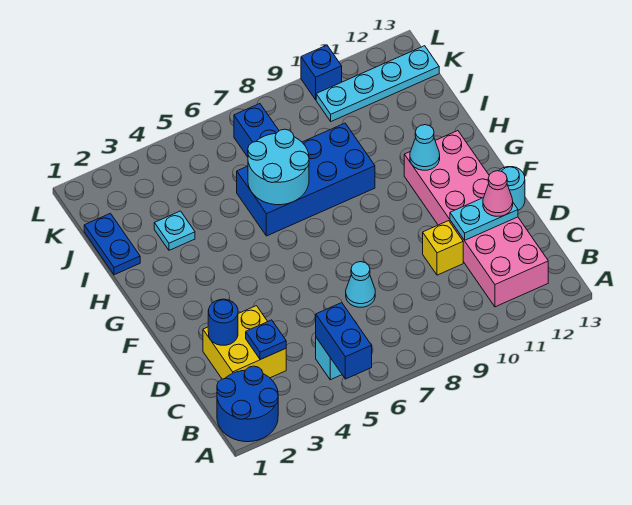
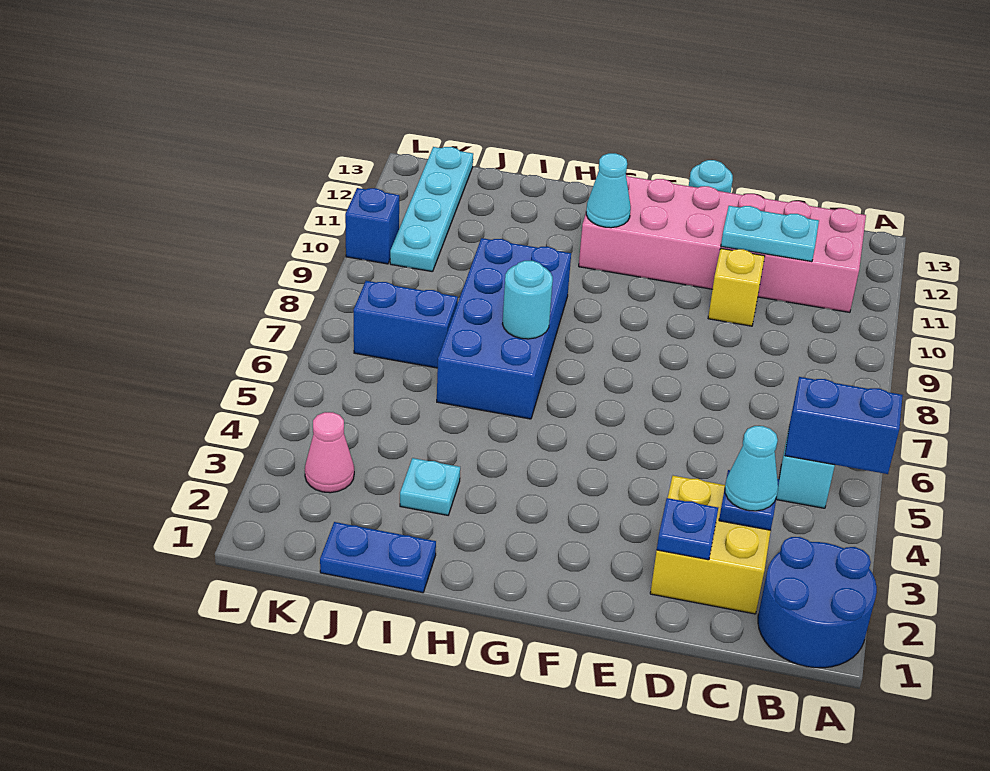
blue round brick D2 level 2 -> blue plate D2 level 2
cyan cone D7 level 1 -> cyan cone C3 level 3
cyan plate D11:D12 level 2 -> cyan plate C11:D11 level 2
pink cone D12 level 3 -> pink cone K3 level 1
cyan round brick H6:I7 level 2 -> cyan round brick H7 level 2

